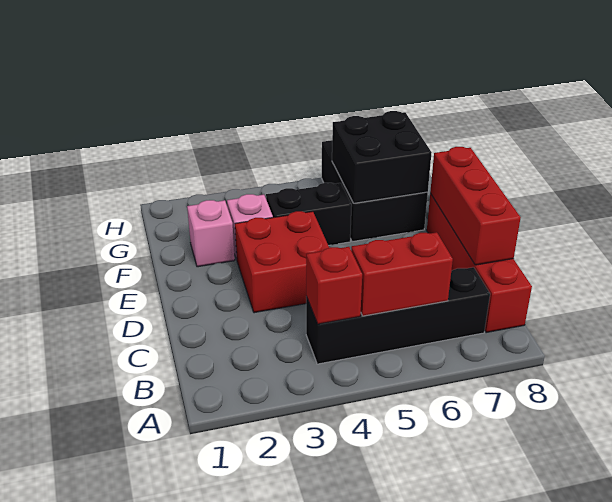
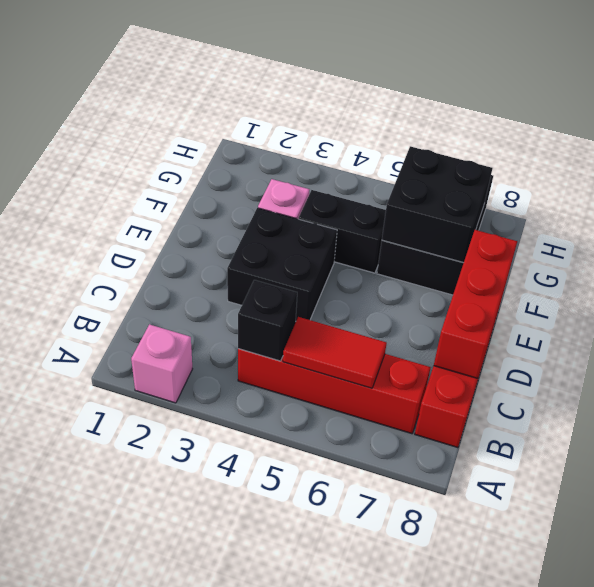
black brick B4:B7 level 1 -> red brick B4:B7 level 1
red brick B4 level 2 -> black brick B4 level 2
red brick B5:B6 level 2 -> red tile B5:B6 level 2
red brick D3:E4 level 1 -> black brick D3:E4 level 1
pink brick F2 level 1 -> pink brick A2 level 1

